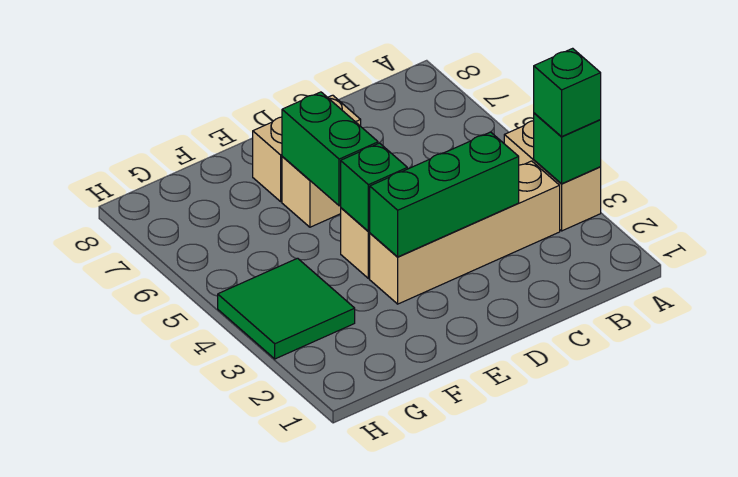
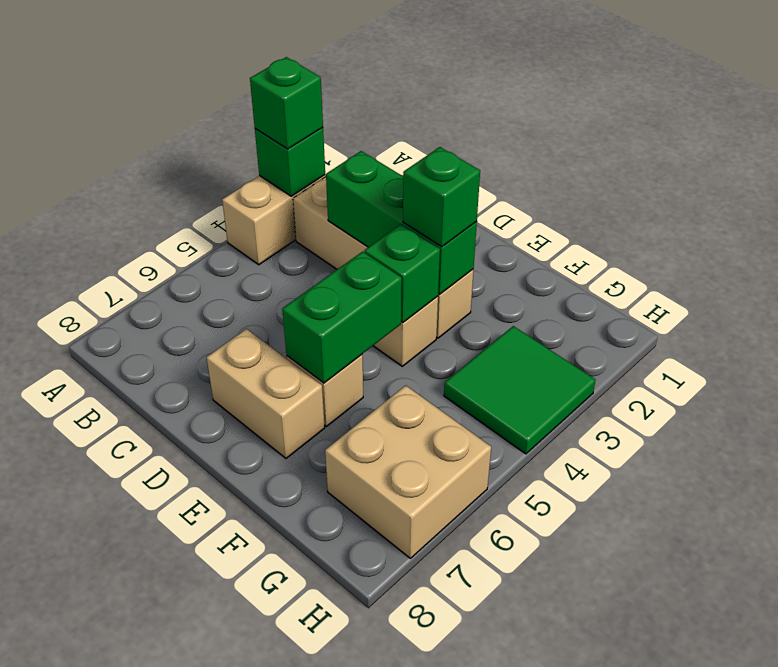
none -> green brick E3 level 3
none -> tan brick G6:H7 level 1

